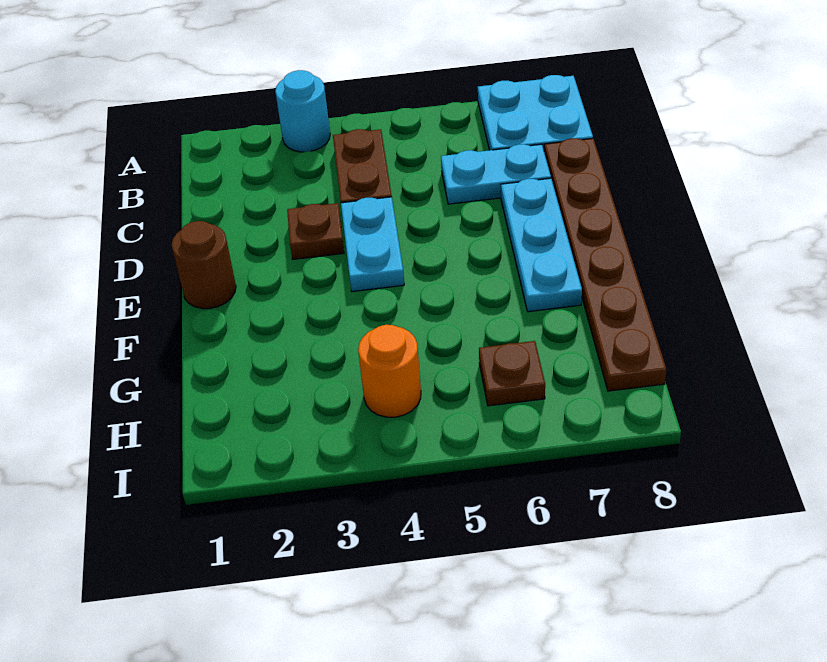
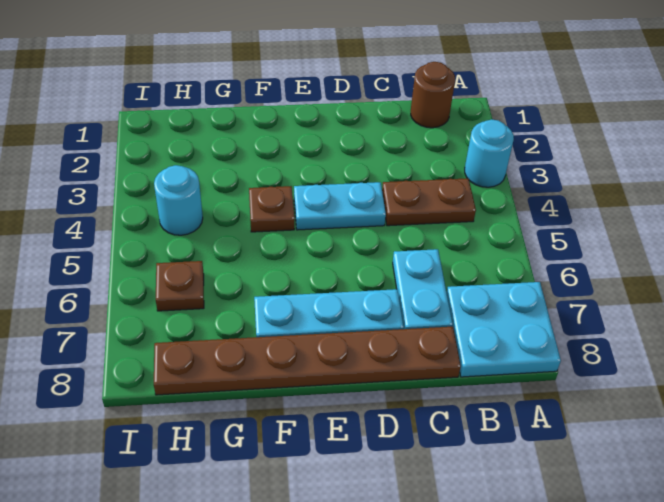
brown plate D3 level 1 -> brown plate F4 level 1
brown round brick E1 level 1 -> brown round brick B1 level 1
orange round brick H4 level 1 -> cyan round brick H4 level 1

